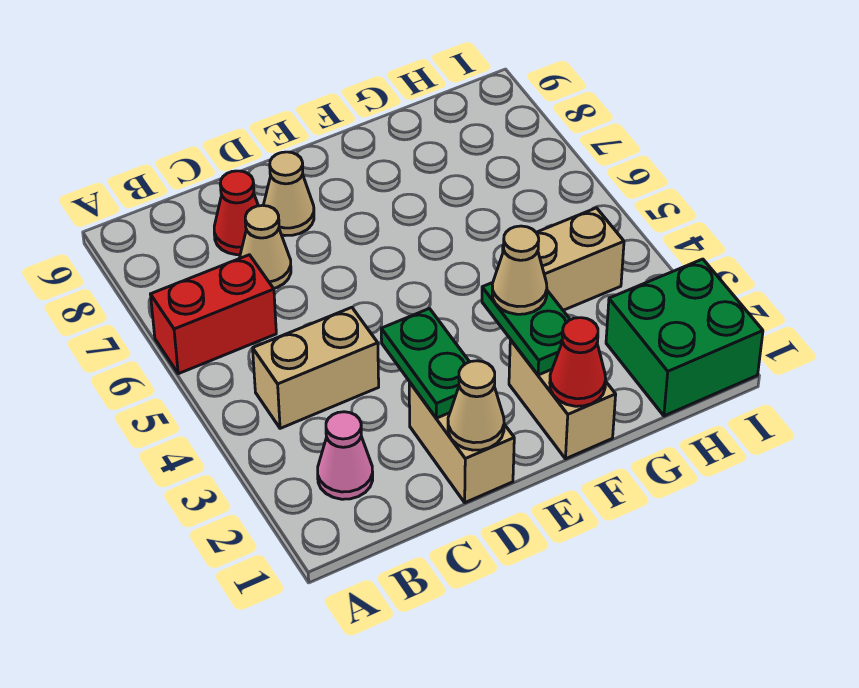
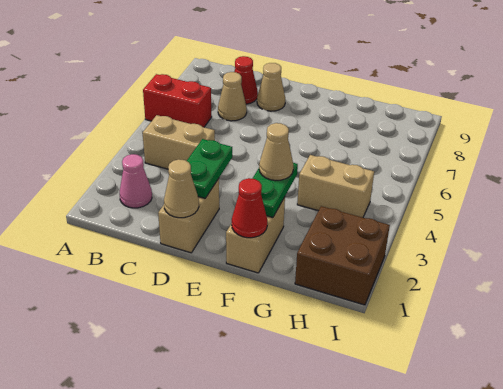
green brick H1:I2 level 1 -> brown brick H1:I2 level 1

